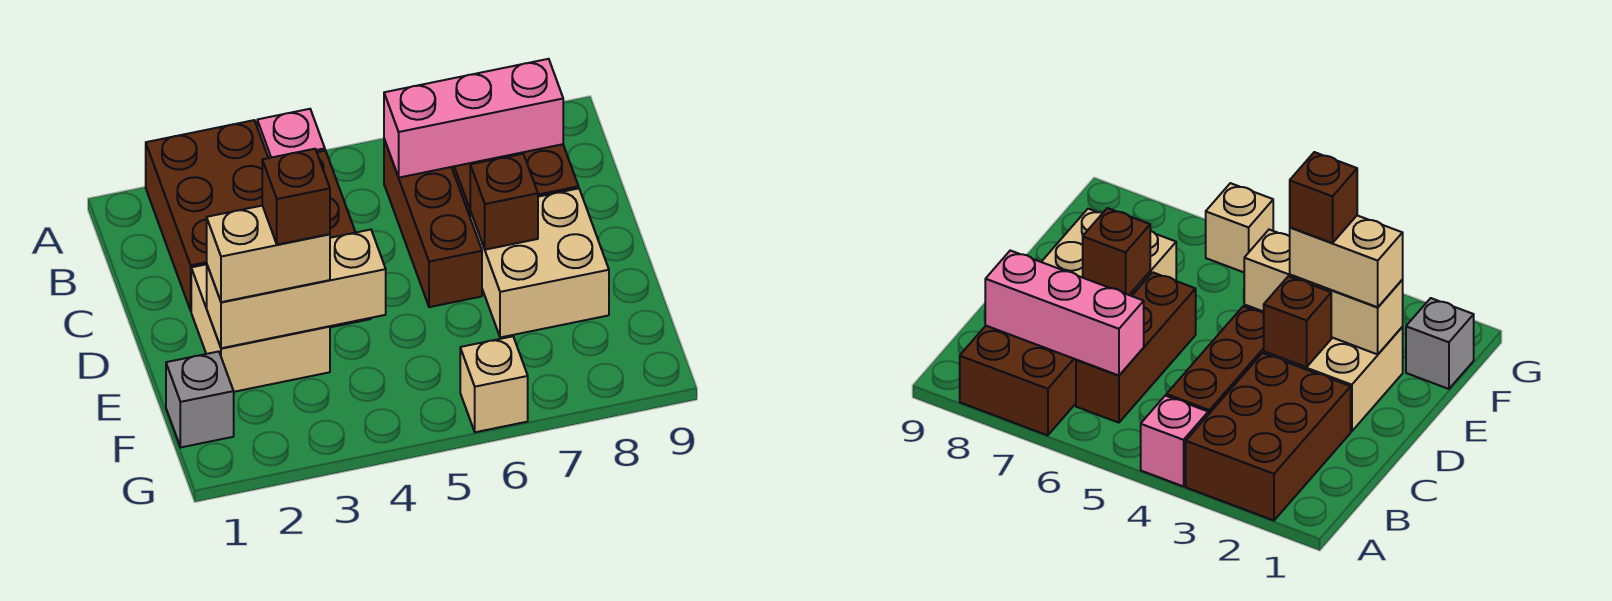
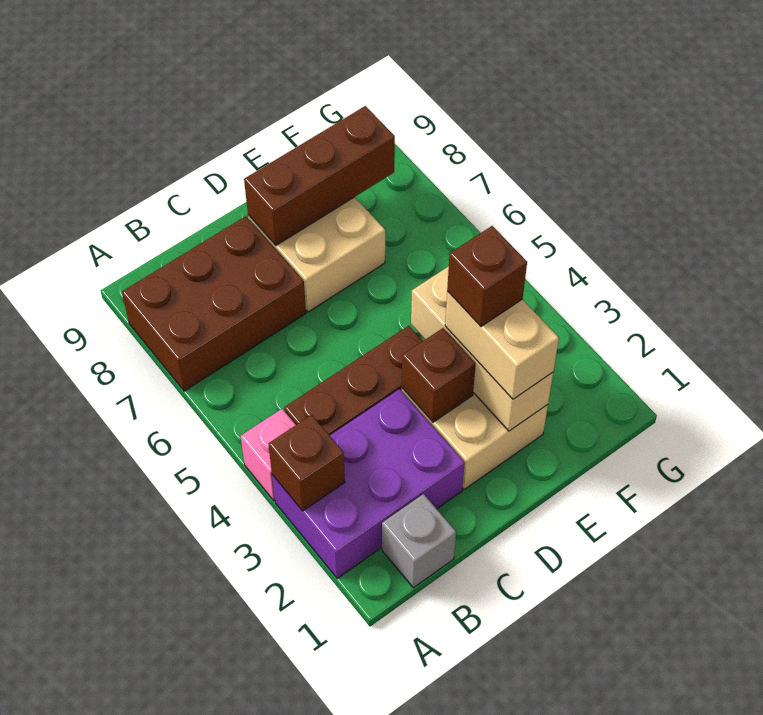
brown brick A2:C3 level 1 -> purple brick A2:C3 level 1
brown brick B6:D6 level 1 -> brown brick D8:F8 level 2
pink brick B6:B8 level 2 -> none
brown brick D7 level 2 -> brown brick A3 level 2
grey brick F1 level 1 -> grey brick B1 level 1
tan brick G6 level 1 -> none

